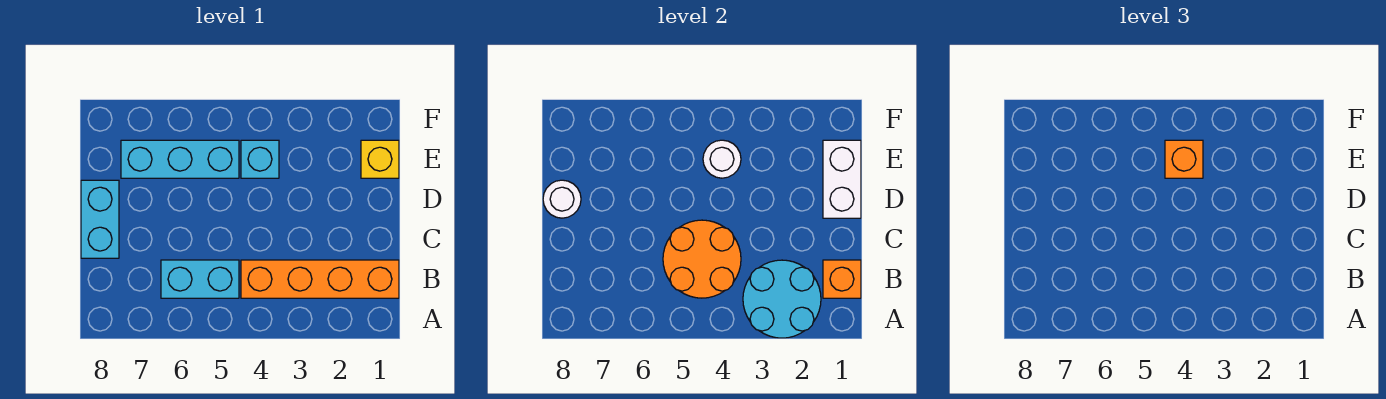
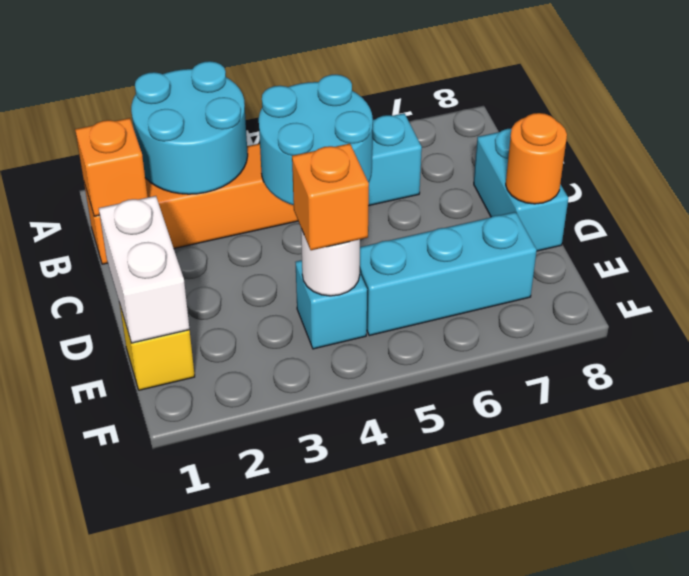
orange round brick B4:C5 level 2 -> cyan round brick B4:C5 level 2
white round brick D8 level 2 -> orange round brick D8 level 2

